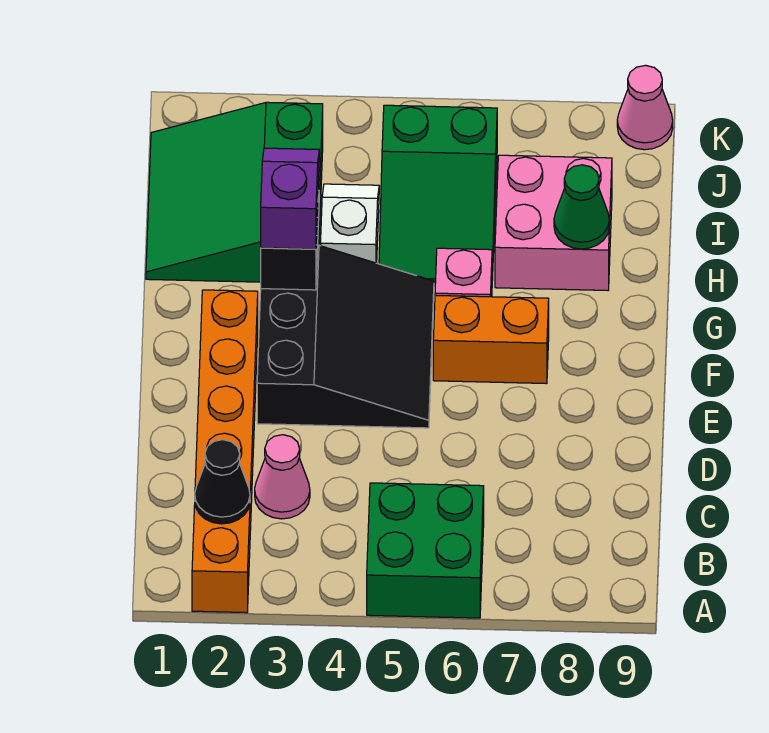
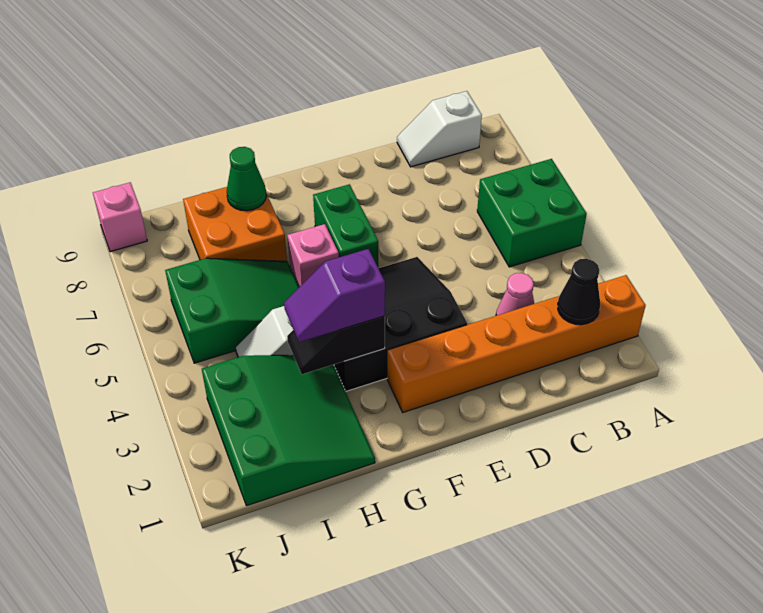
none -> white slope B9:C9 level 1 top B
orange brick F6:F7 level 1 -> green brick F6:F7 level 1
green slope H1:J3 level 1 top 3 -> green slope H1:J3 level 1 top J
pink brick H7:I8 level 1 -> orange brick H7:I8 level 1
pink cone K9 level 1 -> pink brick K9 level 1

